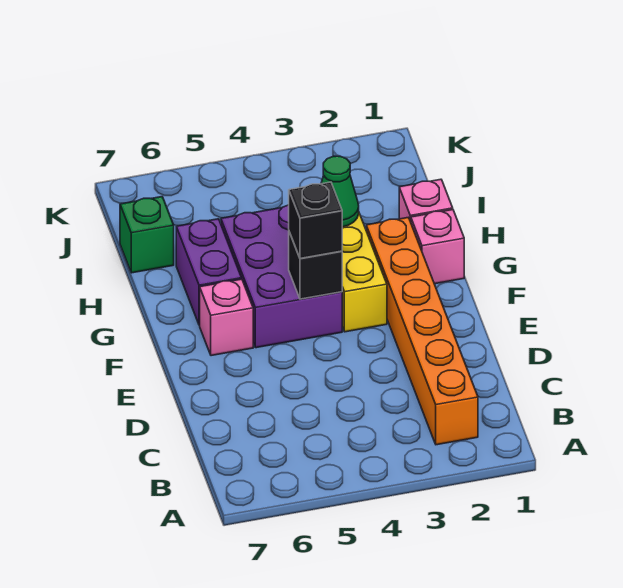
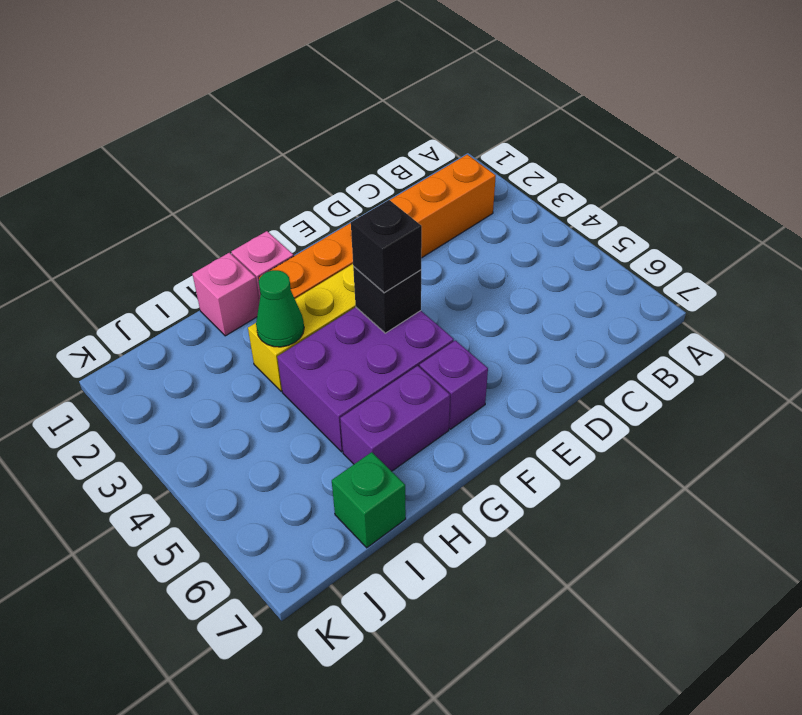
pink brick F6 level 1 -> purple brick F6 level 1

